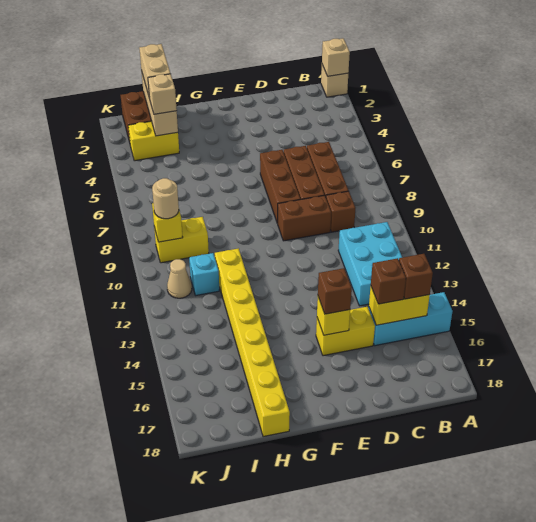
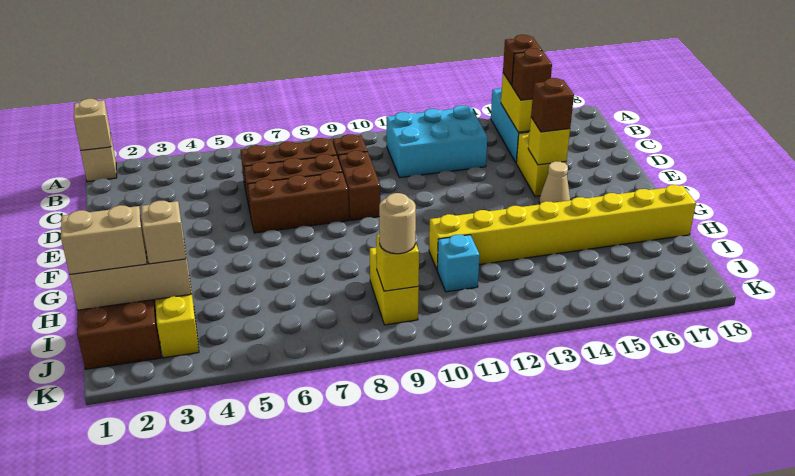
tan cone J11 level 1 -> tan cone F15 level 1

